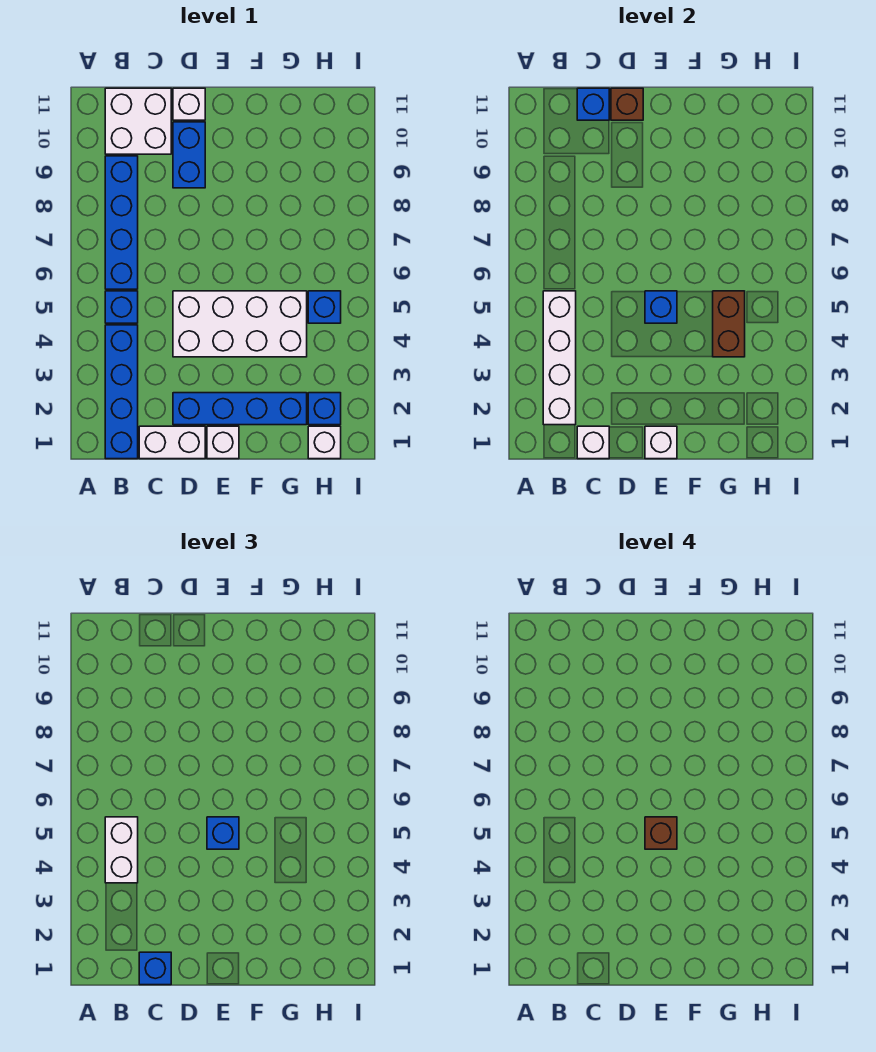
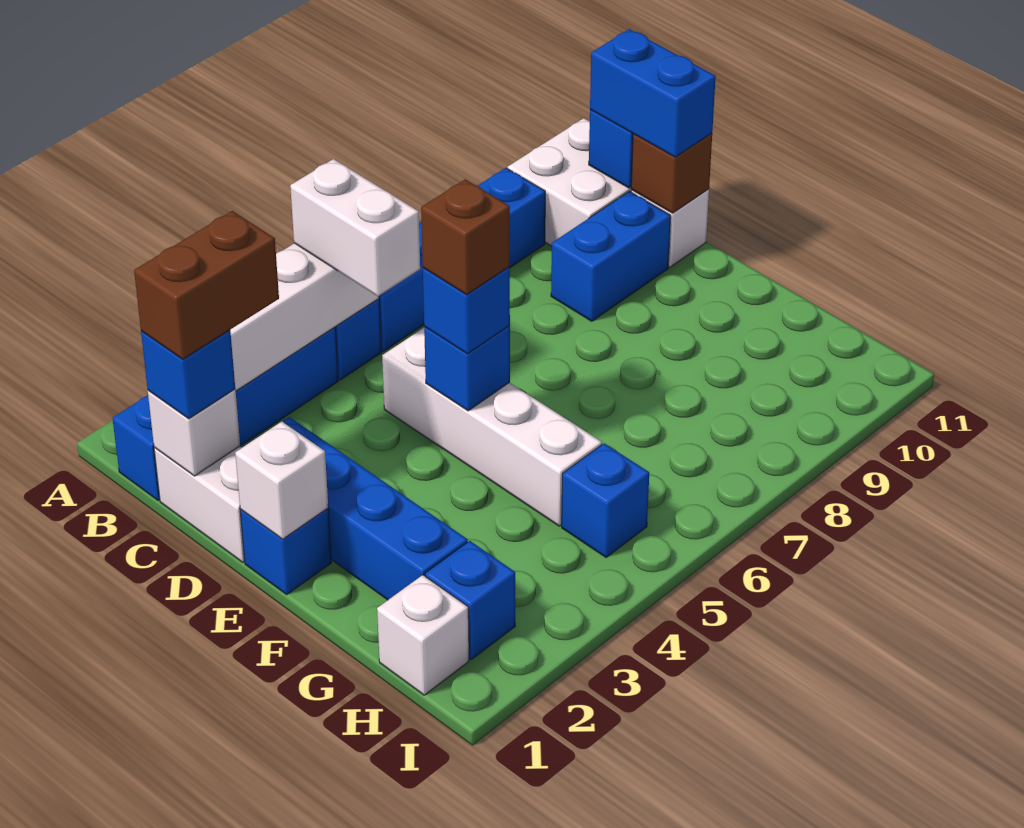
white brick B4:B5 level 3 -> white brick B5:C5 level 3
none -> blue brick C11:D11 level 3
white brick D4:G5 level 1 -> white brick D5:G5 level 1
white brick E1 level 1 -> blue brick E1 level 1
brown brick G4:G5 level 2 -> brown brick C1:C2 level 4

